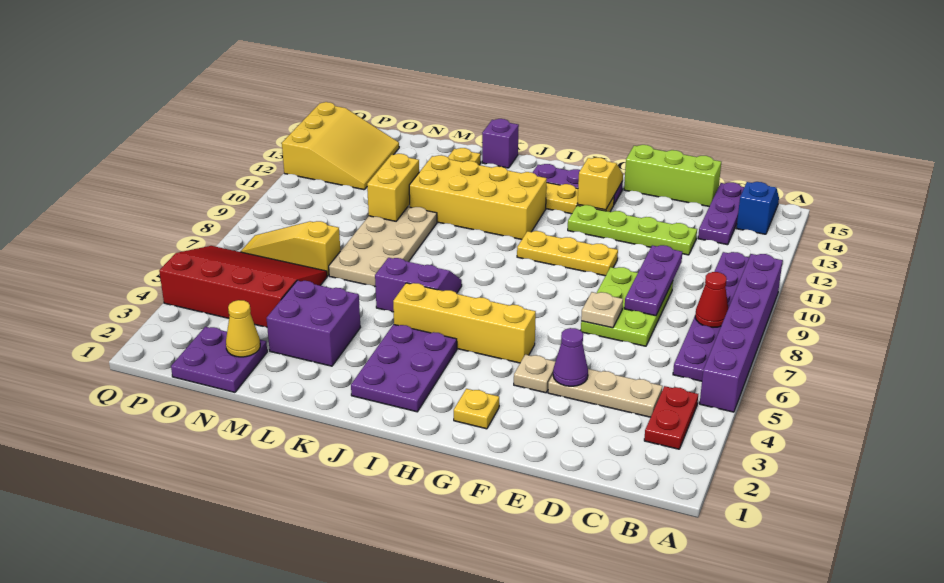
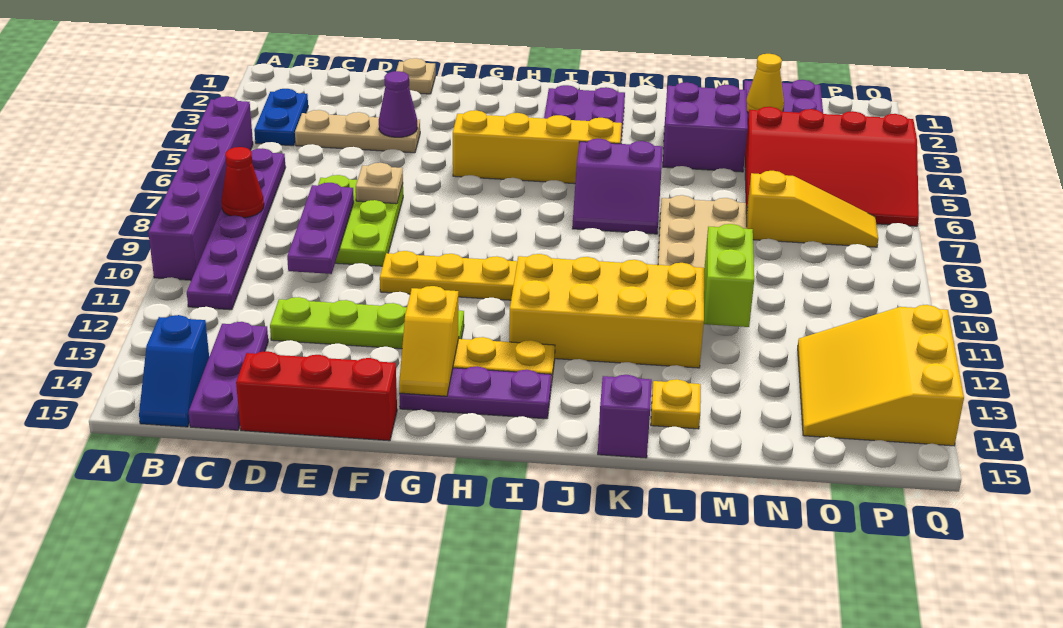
red plate B3:B4 level 1 -> blue plate B3:B4 level 1
lime brick D15:F15 level 1 -> red brick D15:F15 level 1
tan plate F4 level 1 -> tan plate E1 level 1
yellow plate G2 level 1 -> none
yellow brick M10:M11 level 2 -> lime brick M10:M11 level 2

